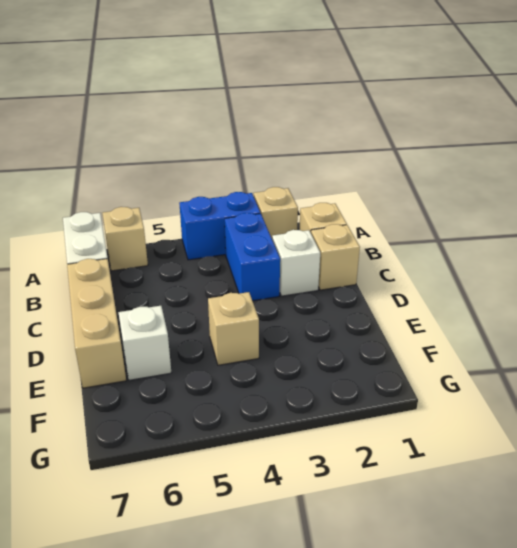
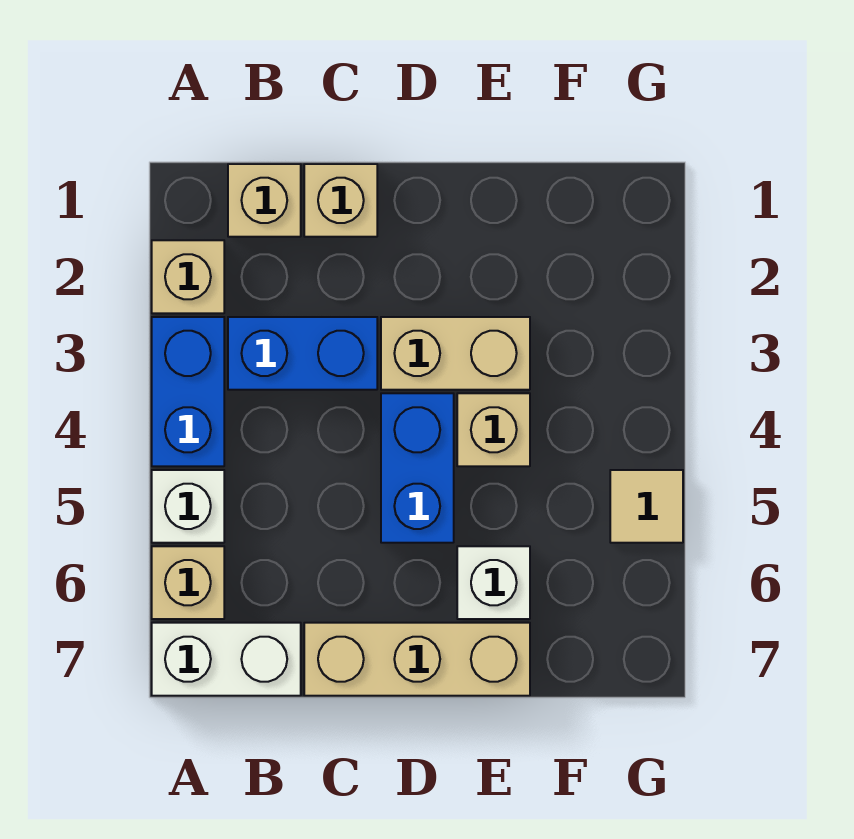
white brick C2 level 1 -> white brick A5 level 1
none -> tan brick D3:E3 level 1
none -> blue brick D4:D5 level 1
none -> tan tile G5 level 1

